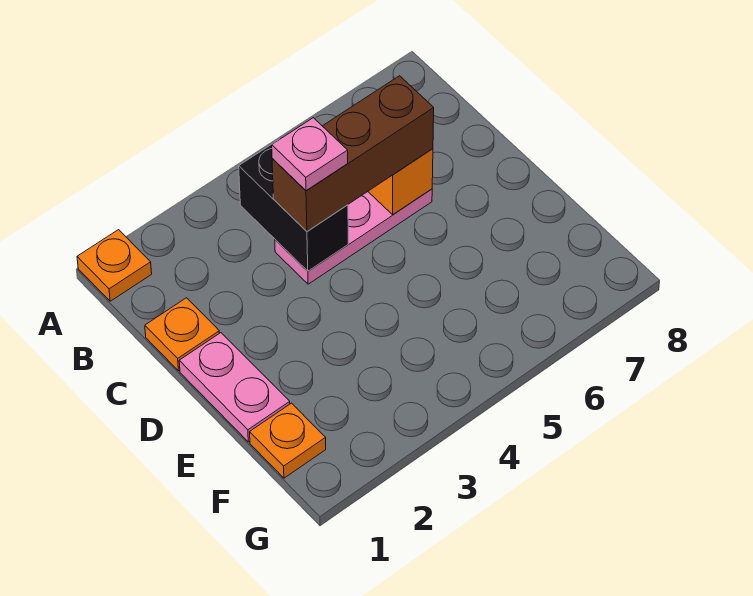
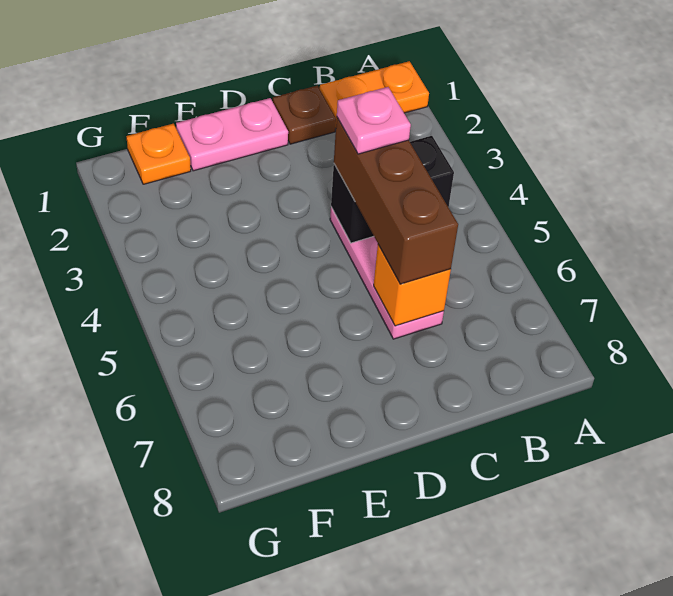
orange plate A1 level 1 -> orange plate A1:B1 level 1
orange plate C1 level 1 -> brown plate C1 level 1

